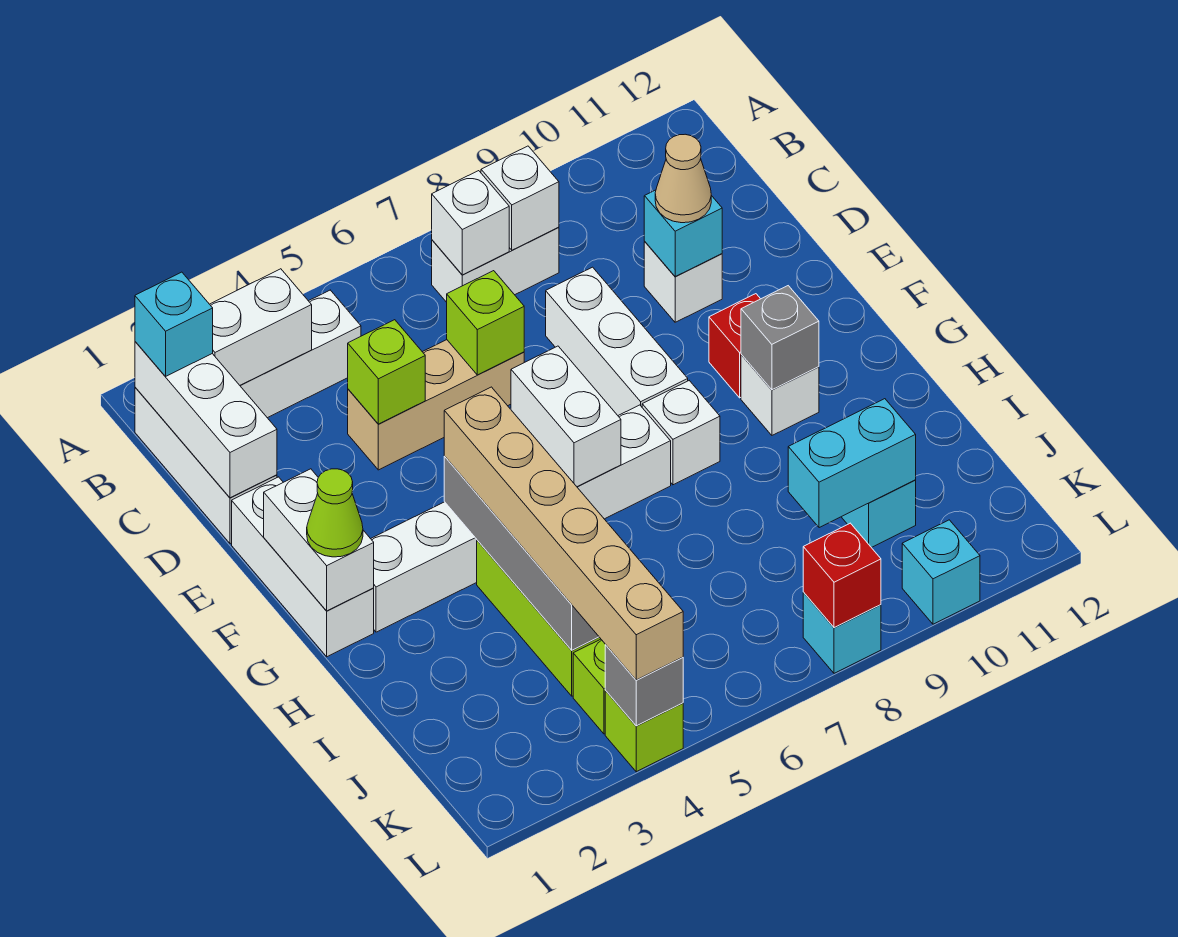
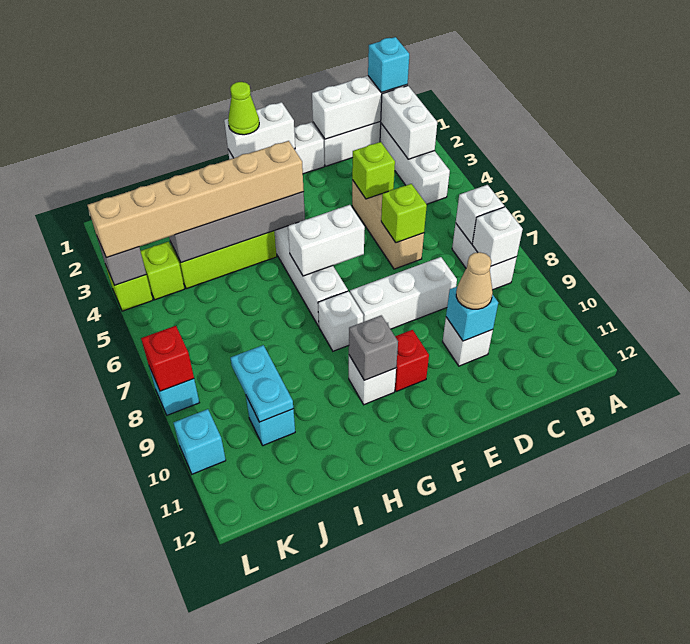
cyan brick J9:J10 level 2 -> cyan plate J9:J10 level 2

